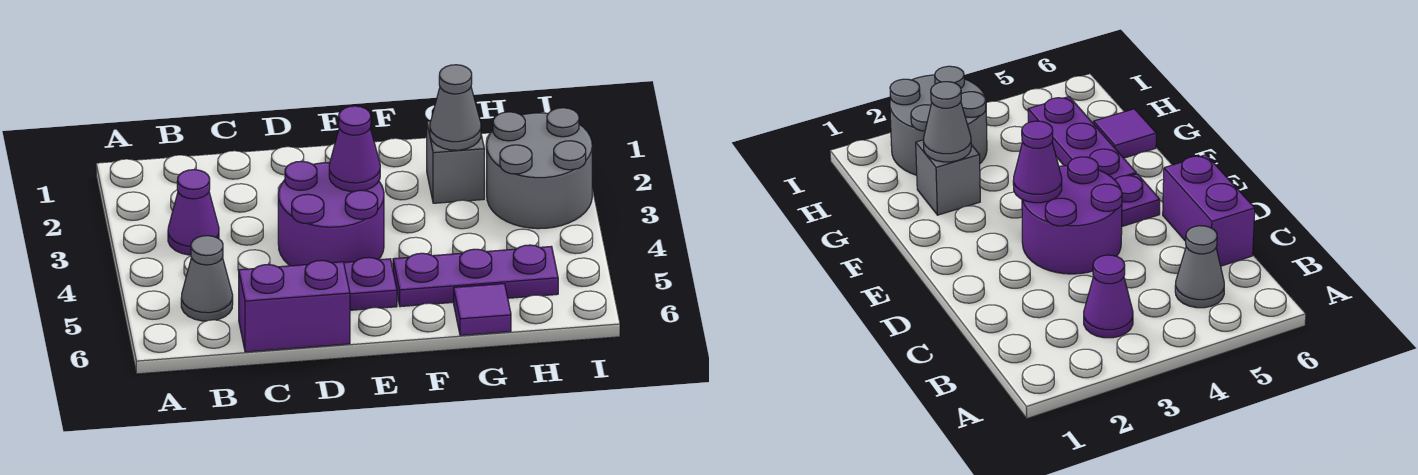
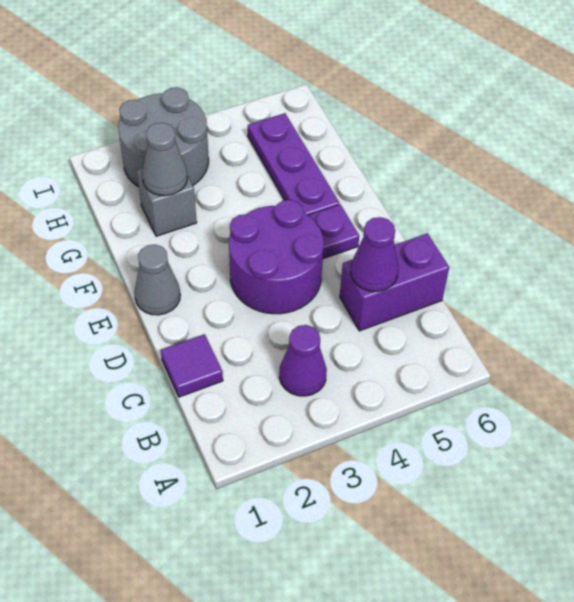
grey cone B5 level 1 -> grey cone E1 level 1
purple brick C6:D6 level 1 -> purple brick C5:C6 level 1
purple cone E3 level 2 -> purple cone C5 level 2
purple tile G6 level 1 -> purple tile C1 level 1

